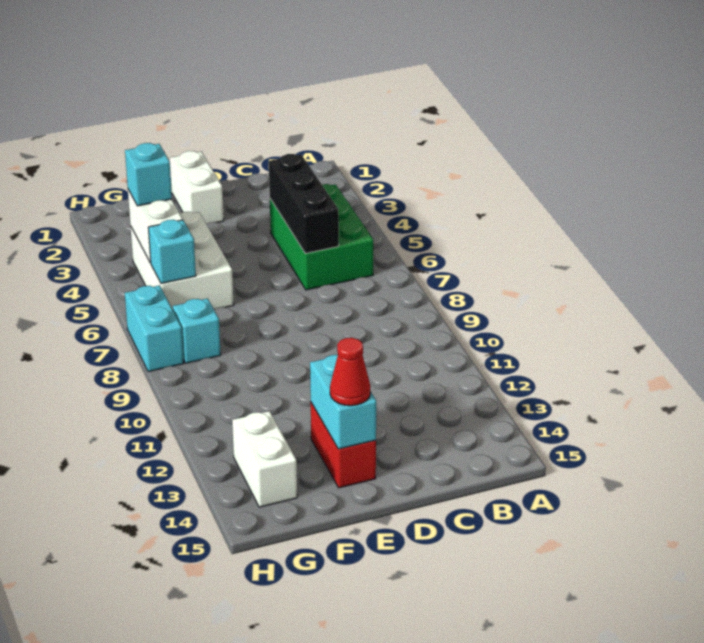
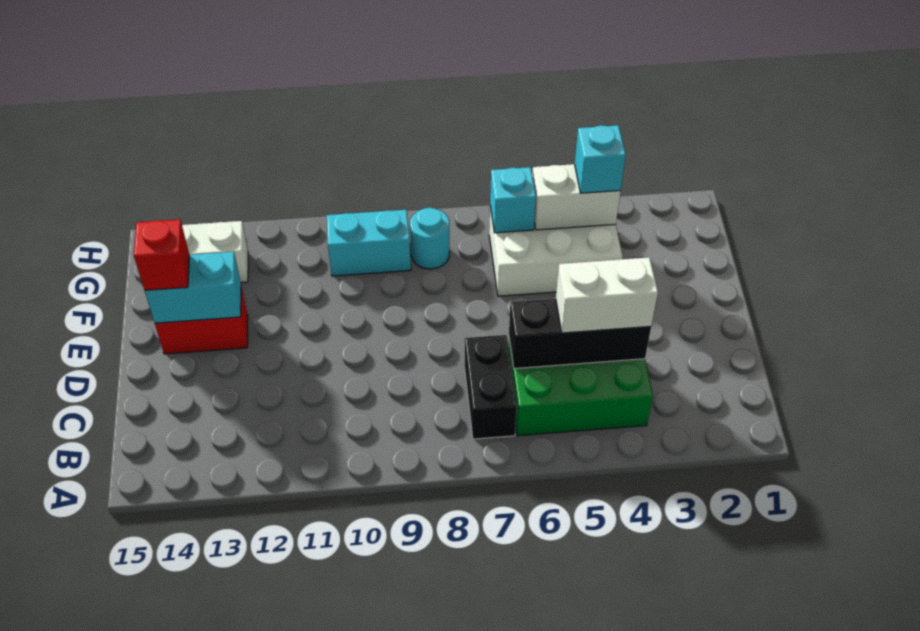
none -> black brick B7:C7 level 1
white brick E1:E2 level 1 -> white brick C4:C5 level 3
red cone E14 level 3 -> red brick E14 level 3
cyan brick G8 level 1 -> cyan round brick G8 level 1
cyan brick H7:H8 level 1 -> cyan brick G9:G10 level 1

